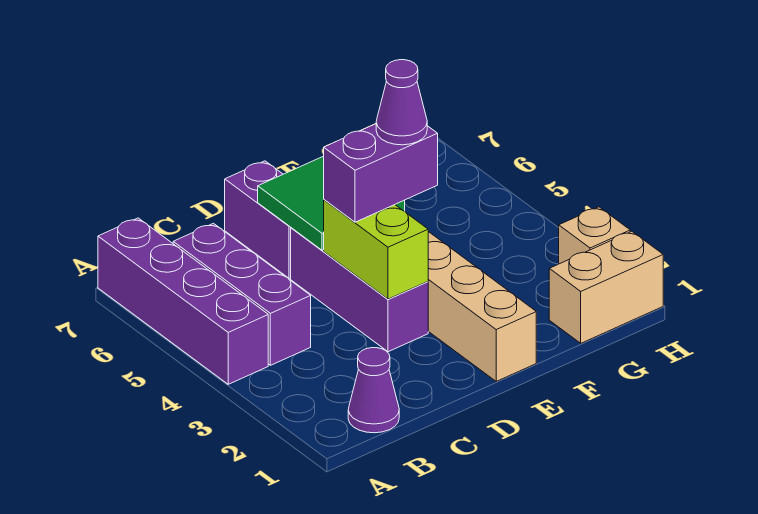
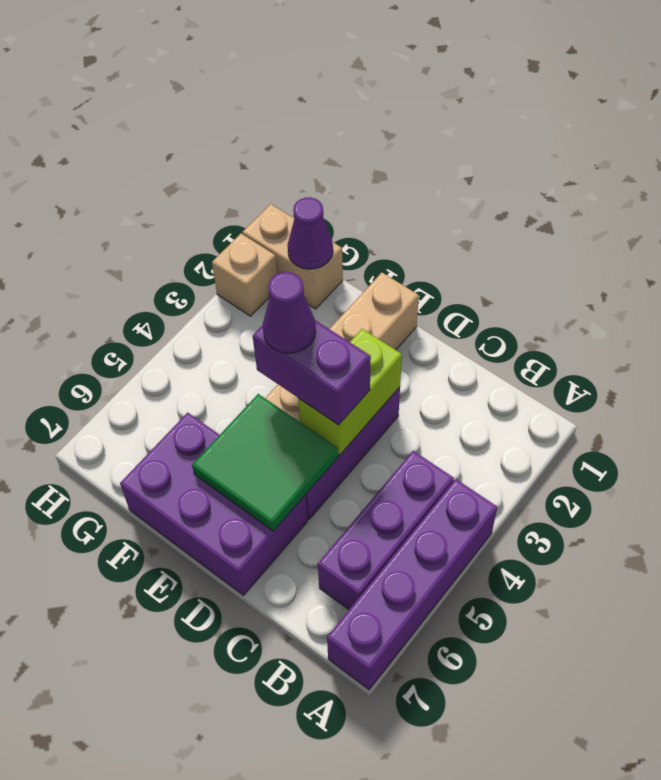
purple cone B1 level 1 -> purple cone G1 level 2
purple brick D6:D7 level 1 -> purple brick D6:F7 level 1

